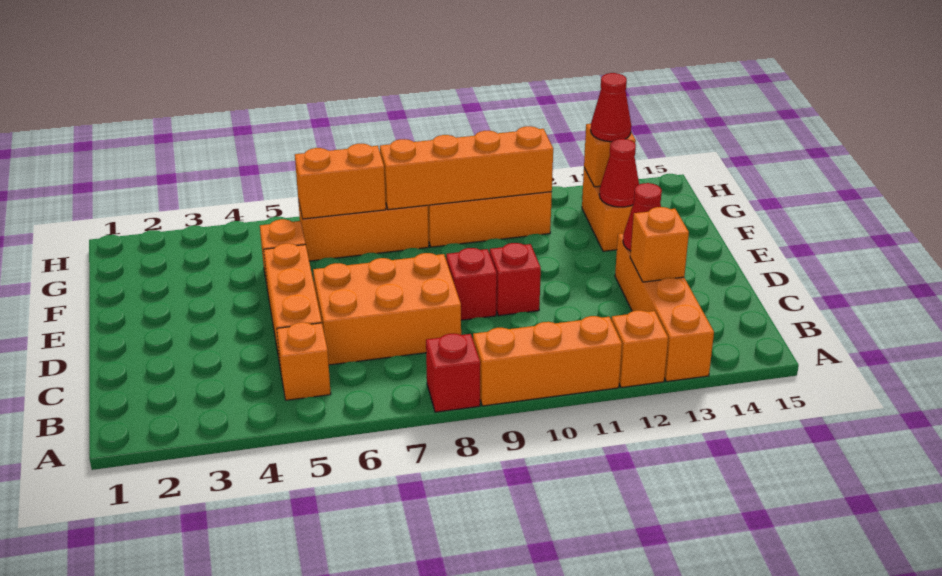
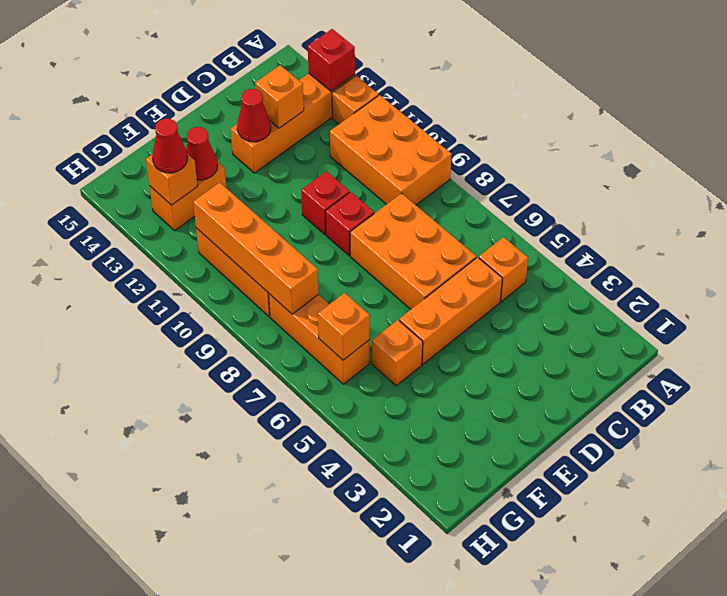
red brick A8 level 1 -> red brick A13 level 2
orange brick A9:A11 level 1 -> orange brick A9:B11 level 1
orange brick G6:G7 level 2 -> orange brick G6 level 2

